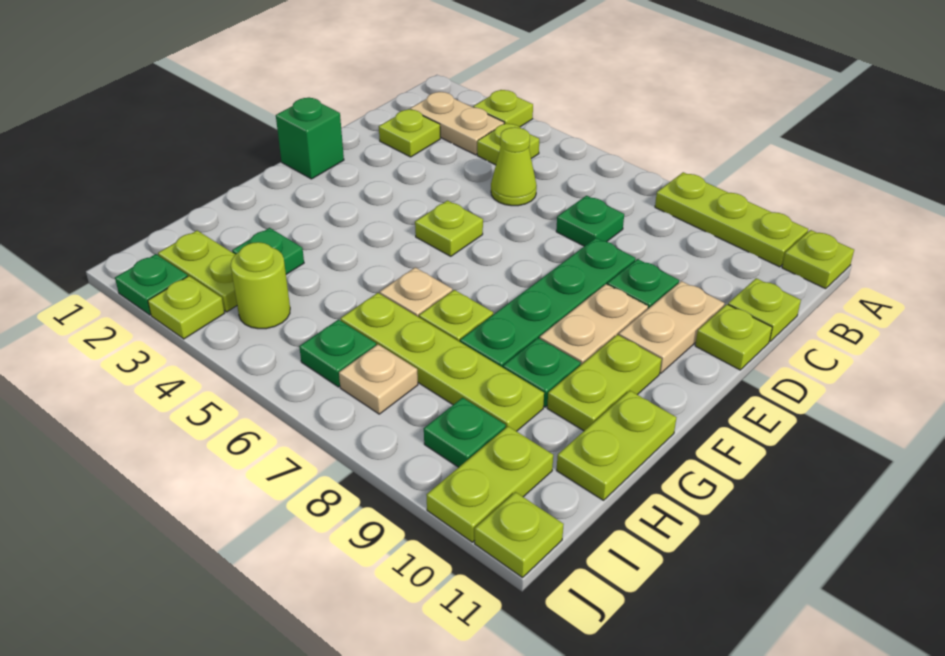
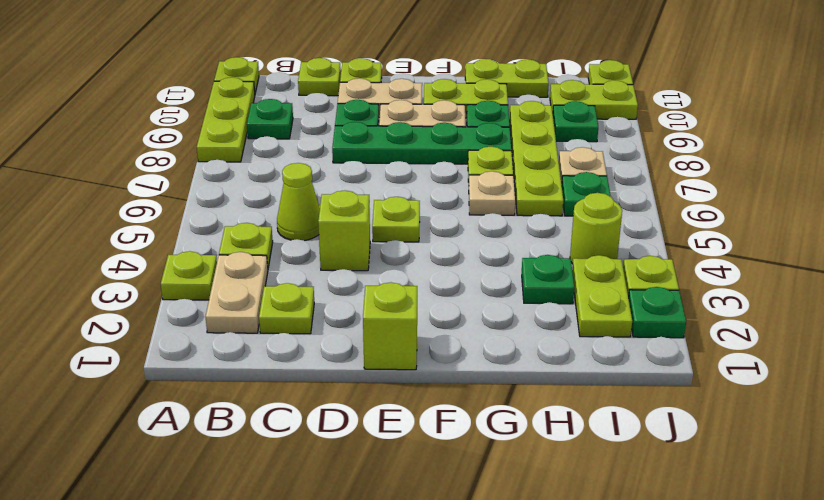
green plate C7 level 1 -> green plate B9 level 1
none -> lime brick D4 level 1
green brick E1 level 1 -> lime brick E1 level 1

